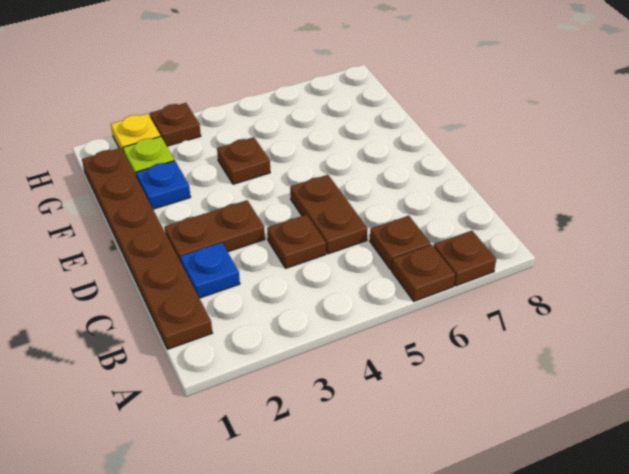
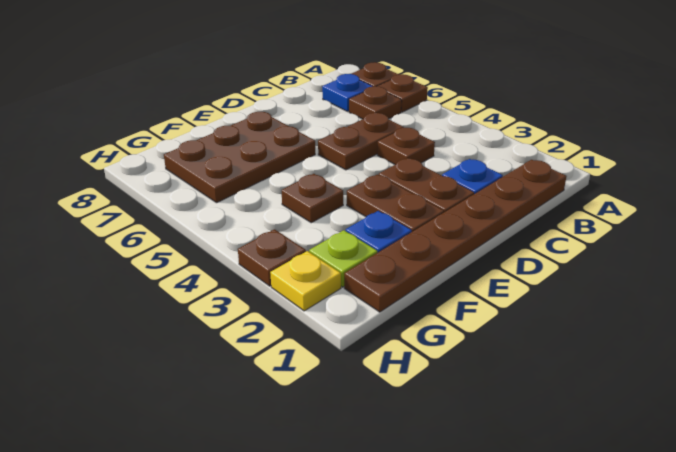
none -> blue plate B7 level 1
none -> brown plate E2:E3 level 1
none -> brown plate E6:G7 level 1

